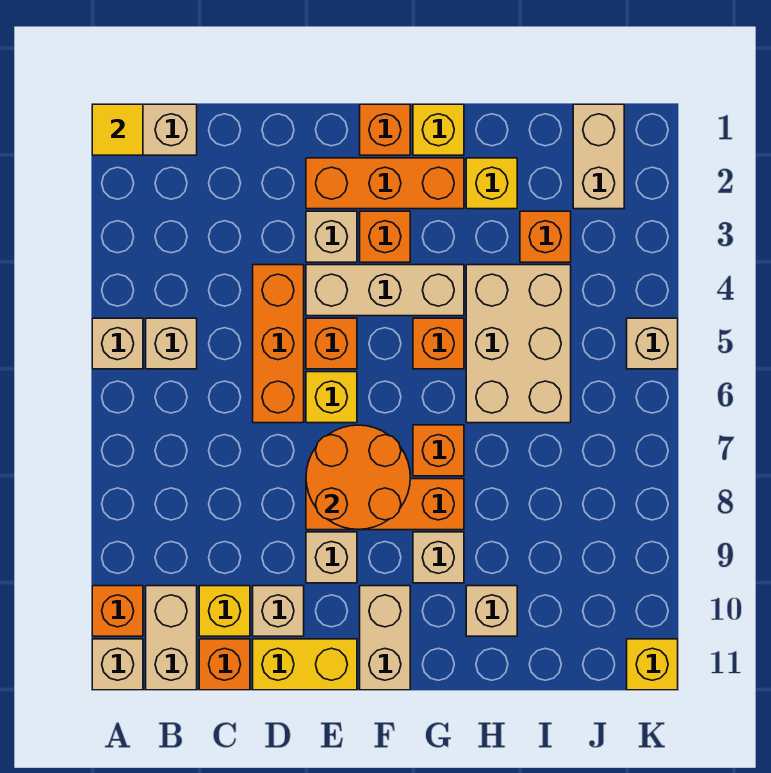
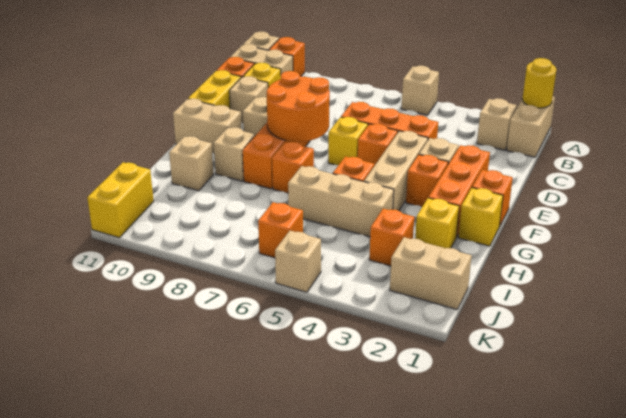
yellow tile A1 level 2 -> yellow round brick A1 level 2
tan brick B5 level 1 -> tan brick B2 level 1
tan brick H4:I6 level 1 -> tan brick H4:H6 level 1
none -> orange brick J6 level 1
yellow brick K11 level 1 -> yellow brick J11:K11 level 1

